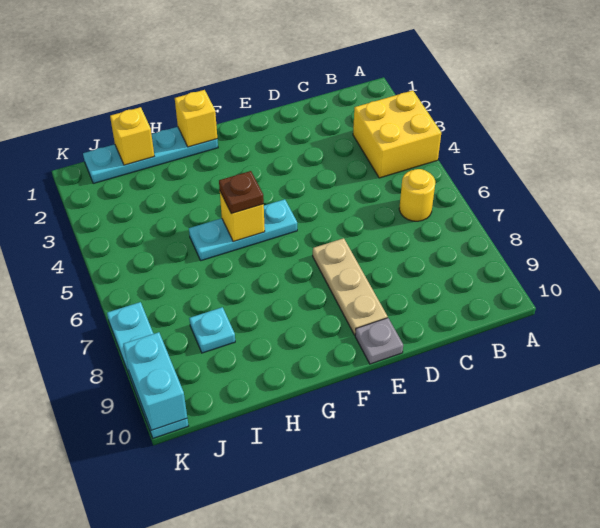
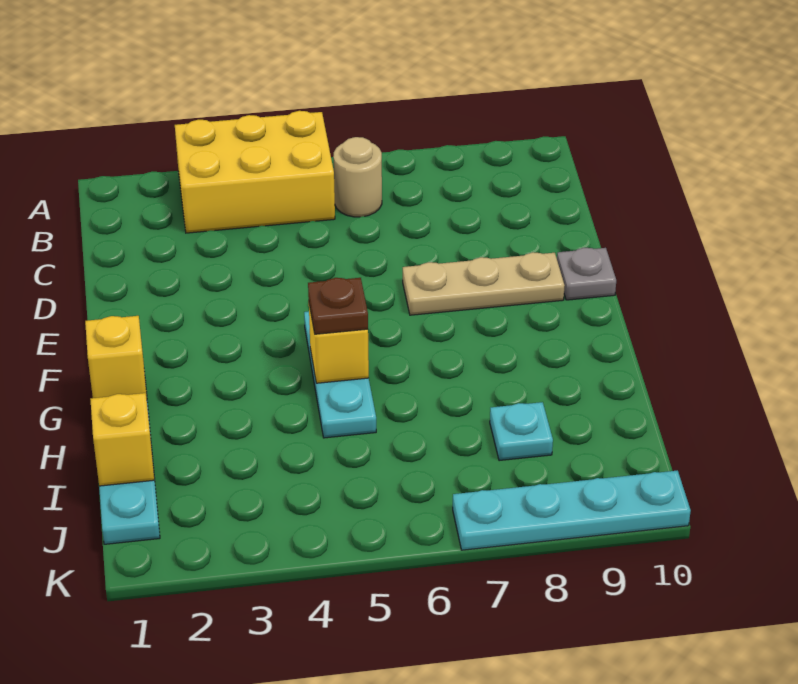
yellow brick A3:B4 level 1 -> yellow brick A3:B5 level 1
yellow round brick B6 level 1 -> tan round brick B6 level 1
cyan brick K9:K10 level 2 -> none

